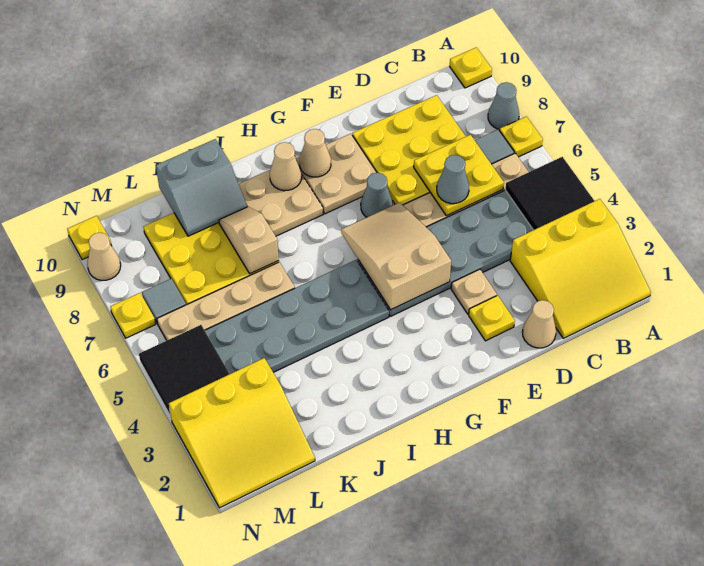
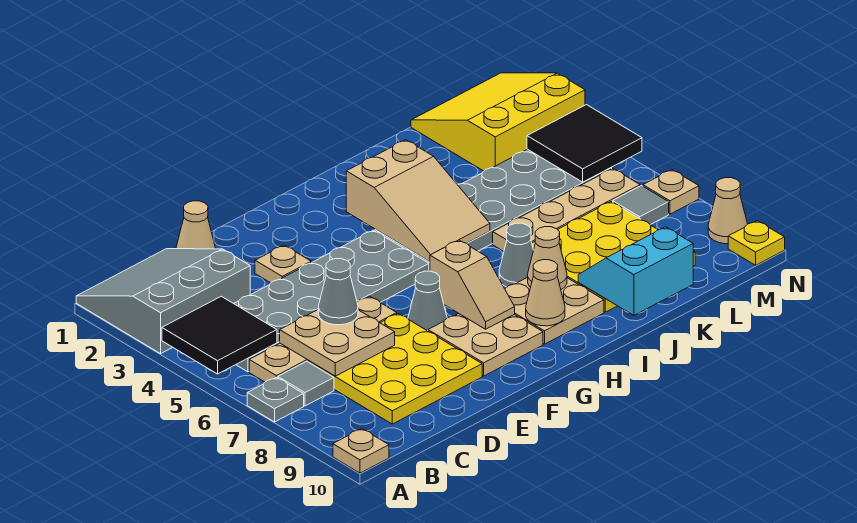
yellow slope A1:C3 level 1 top 3 -> grey slope A1:C3 level 1 top 3
yellow plate A7 level 1 -> grey plate A7 level 1
grey cone A8 level 1 -> grey cone I7 level 1
yellow plate A10 level 1 -> tan plate A10 level 1
yellow plate C6:D7 level 2 -> tan plate C6:D7 level 2
yellow plate E2 level 1 -> none
tan slope F4:G6 level 2 top 4 -> tan slope H3:I5 level 2 top 3
tan cone G9 level 2 -> tan cone I8 level 2
tan slope J7:J8 level 2 top 7 -> tan slope G7:G8 level 2 top 7
grey slope J9:K10 level 2 top 10 -> cyan slope J9:K10 level 2 top 10
yellow plate N7 level 1 -> tan plate N7 level 1

